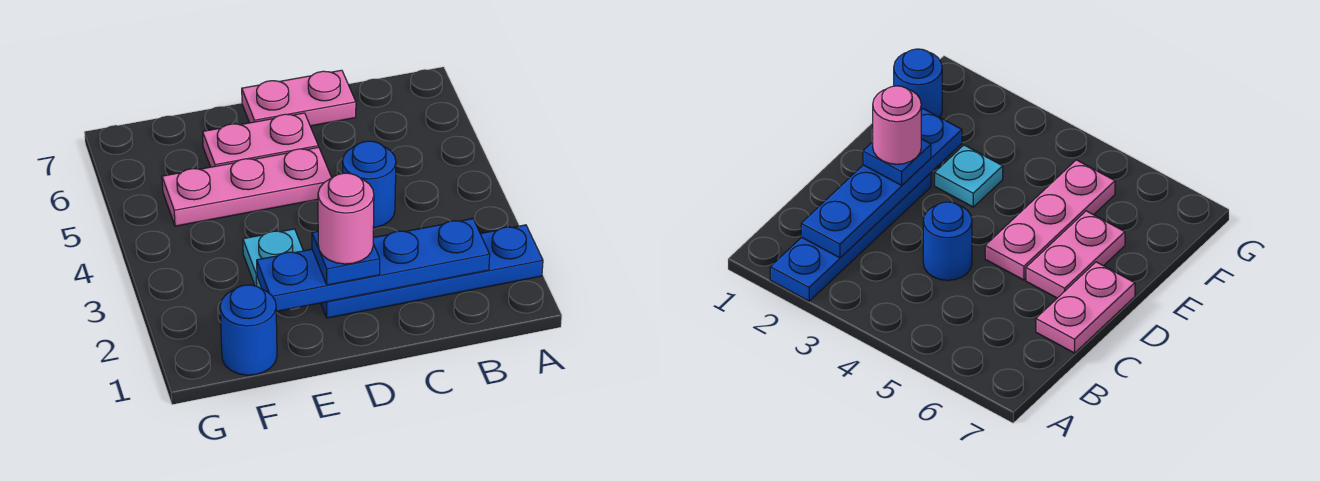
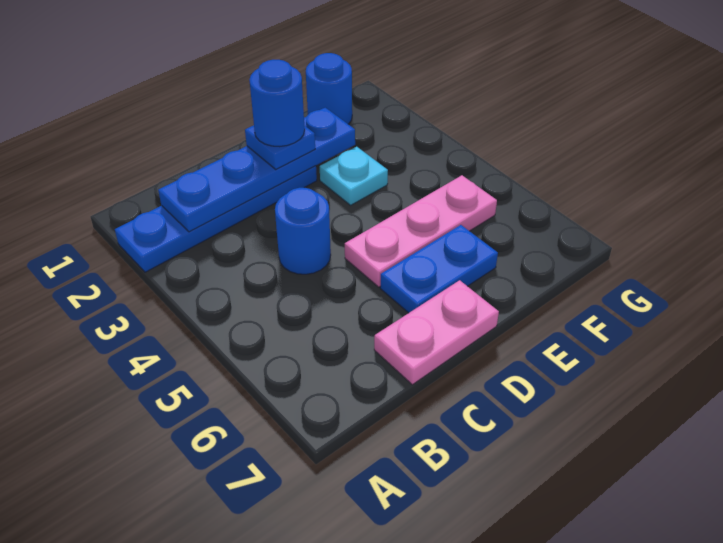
pink round brick D2 level 4 -> blue round brick D2 level 4
pink plate D6:E6 level 1 -> blue plate D6:E6 level 1

